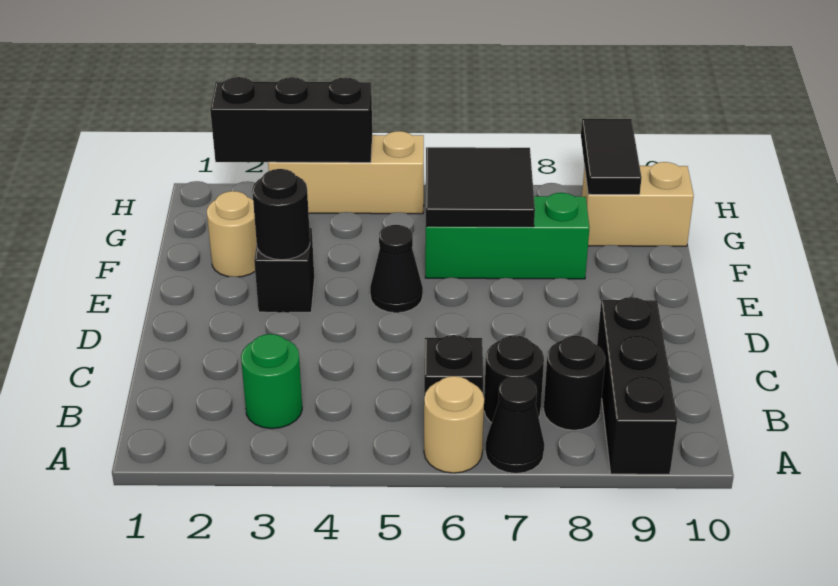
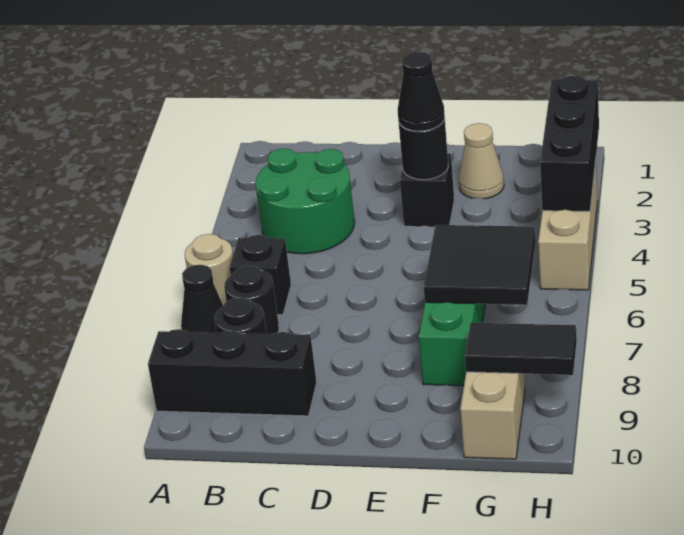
green round brick B3 level 1 -> green round brick B3:C4 level 1
black cone E5 level 1 -> black cone E3 level 3
tan round brick F2 level 1 -> tan cone F2 level 1

